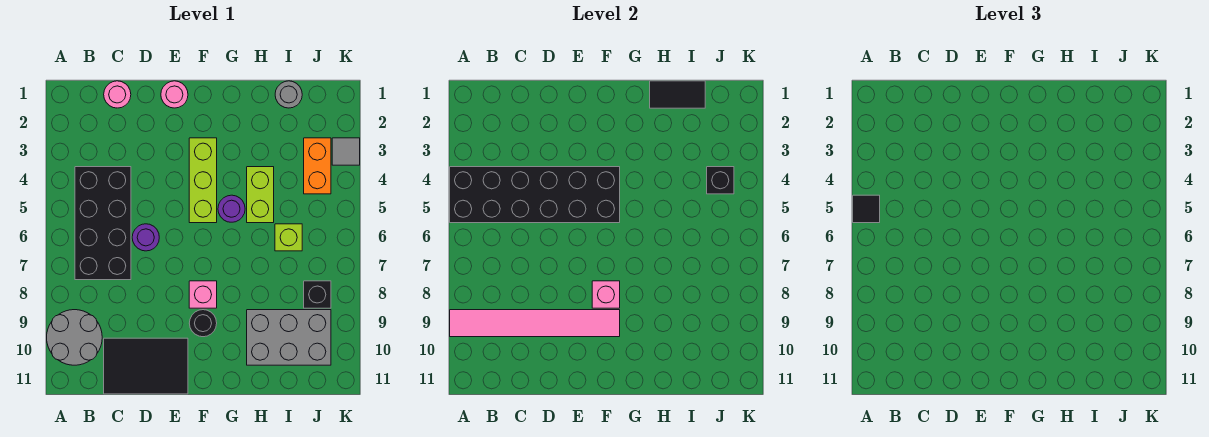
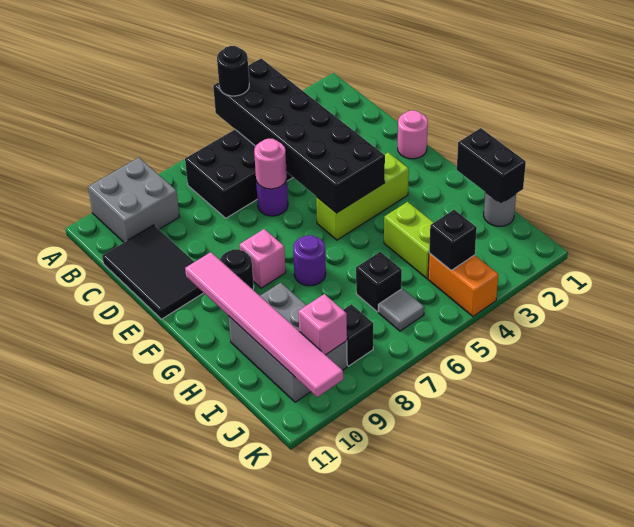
black tile A5 level 3 -> black round brick A5 level 3
grey round brick A9:B10 level 1 -> grey brick A9:B10 level 1
pink tile A9:F9 level 2 -> pink tile F10:K10 level 2
pink round brick C1 level 1 -> pink round brick D6 level 2
pink brick F8 level 2 -> pink brick J9 level 2
purple round brick G5 level 1 -> purple round brick G7 level 1
black tile H1:I1 level 2 -> black brick H1:I1 level 2
lime brick H4:H5 level 1 -> lime brick H4:I4 level 1
lime brick I6 level 1 -> black brick I6 level 1
orange brick J3:J4 level 1 -> orange brick J4:K4 level 1
grey tile K3 level 1 -> grey tile J6 level 1

